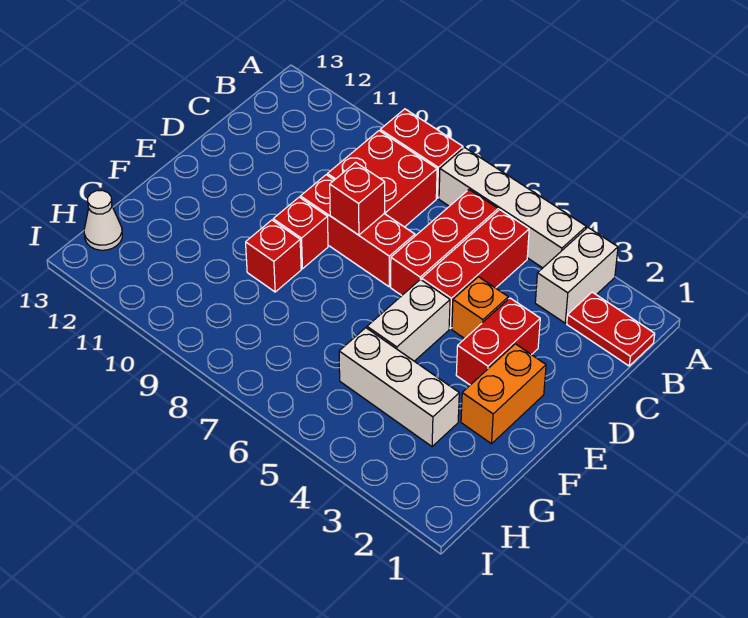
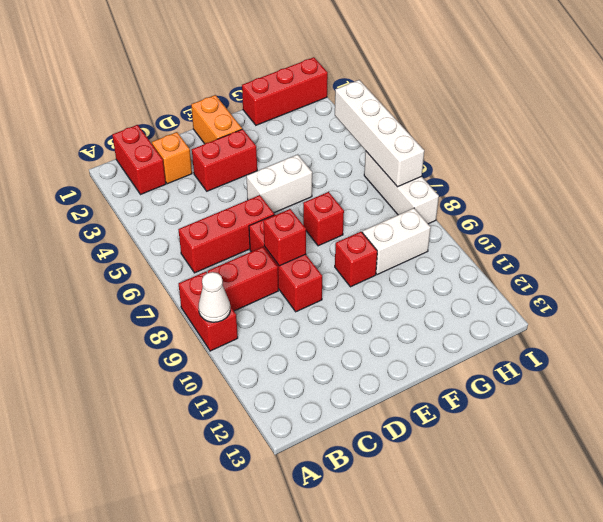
white brick A3:B3 level 1 -> white brick G9:H9 level 1
white brick A4:A7 level 1 -> white brick I4:I7 level 2
red plate B1:B2 level 1 -> red brick B1:B2 level 1
red brick B5:D5 level 1 -> red brick G1:I1 level 1
red brick B8:C9 level 1 -> red brick B8:C8 level 1
orange brick D4 level 1 -> orange brick C2 level 1
orange brick E2:F2 level 1 -> orange brick E1:E2 level 1
red brick E9 level 1 -> red brick F7 level 1
white brick G3:G5 level 1 -> white brick I6:I8 level 1
white cone H13 level 1 -> white cone A9 level 2

